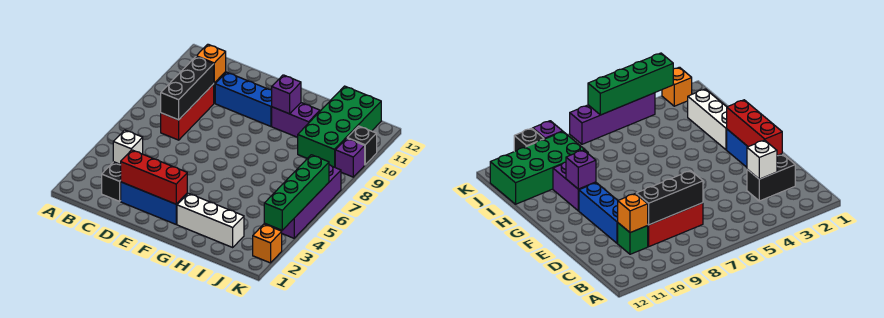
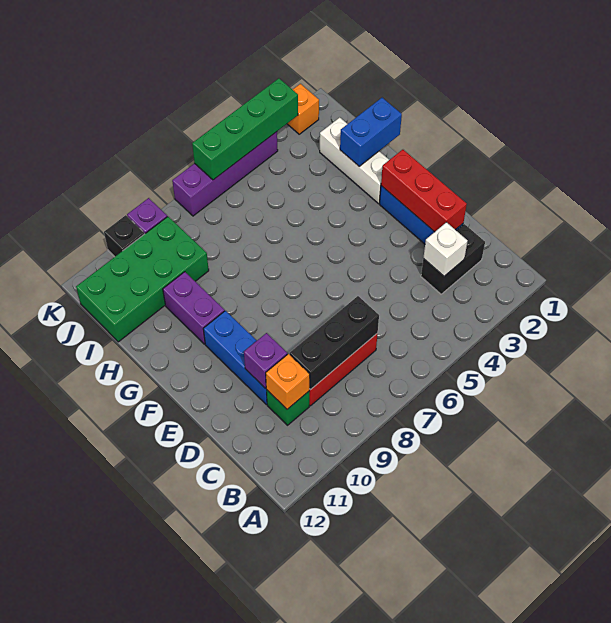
purple brick G10 level 2 -> purple brick D10 level 2
none -> blue brick H1:H2 level 2

